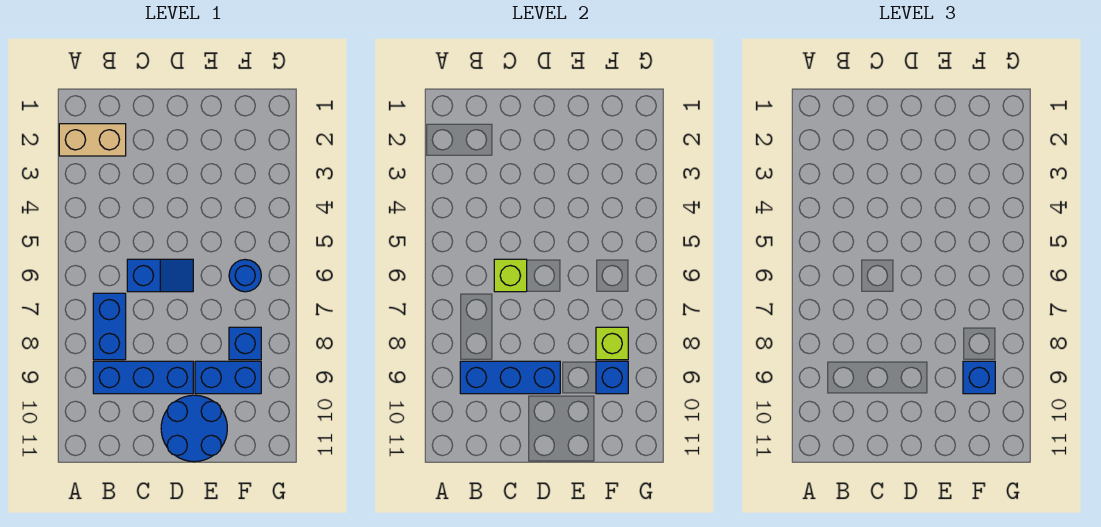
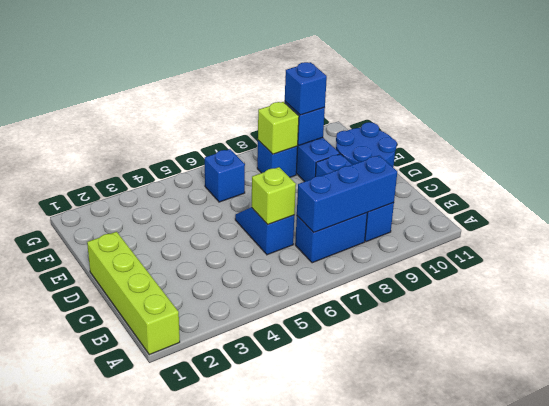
none -> lime brick A1:D1 level 1
tan brick A2:B2 level 1 -> none
blue brick B9:D9 level 2 -> blue brick B7:B9 level 2
blue round brick F6 level 1 -> blue brick F6 level 1

